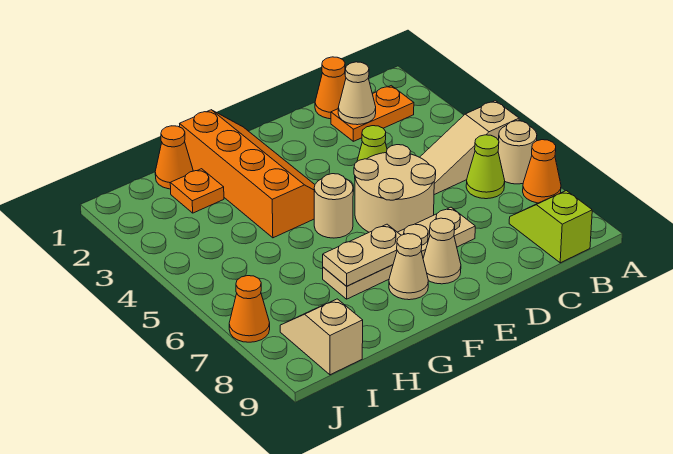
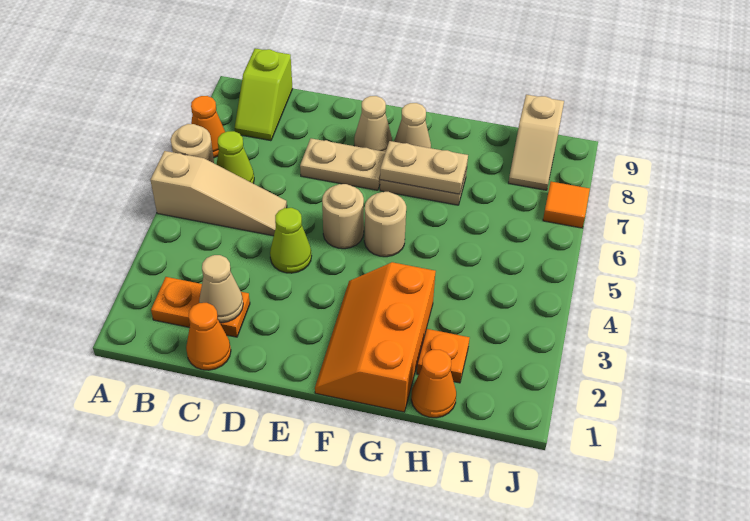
tan round brick D5:E6 level 1 -> tan round brick E5 level 1
orange slope F1:G4 level 1 top G -> orange slope F1:G3 level 1 top G
orange cone J7 level 1 -> orange tile J7 level 1

